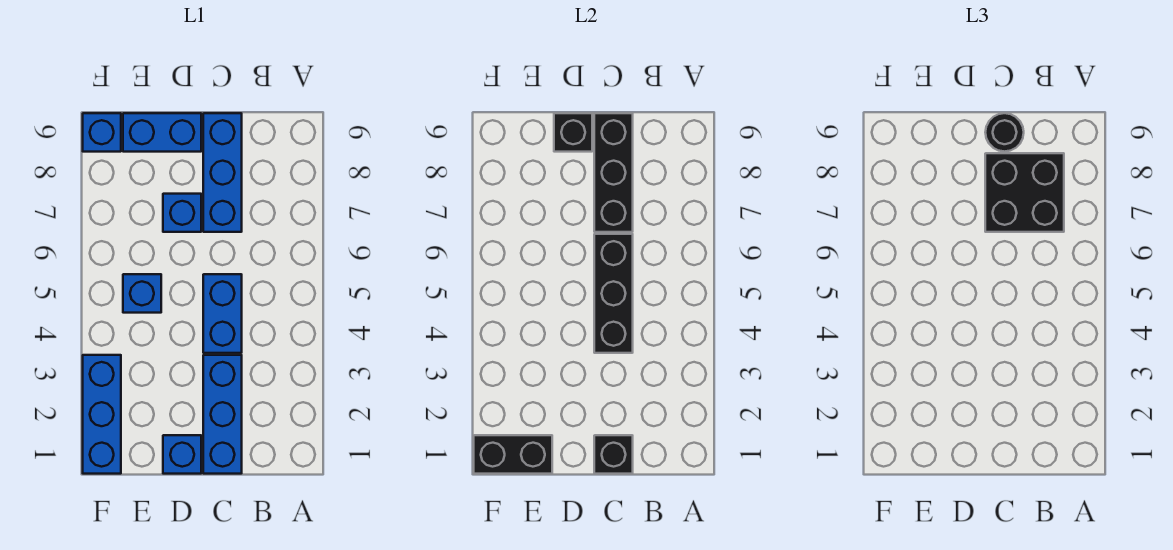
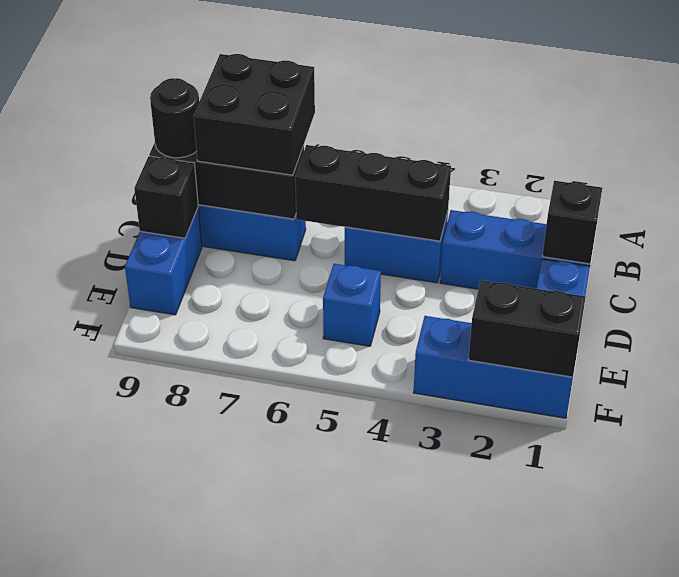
blue brick D7 level 1 -> none
black brick E1:F1 level 2 -> black brick F1:F2 level 2
blue brick F9 level 1 -> none

